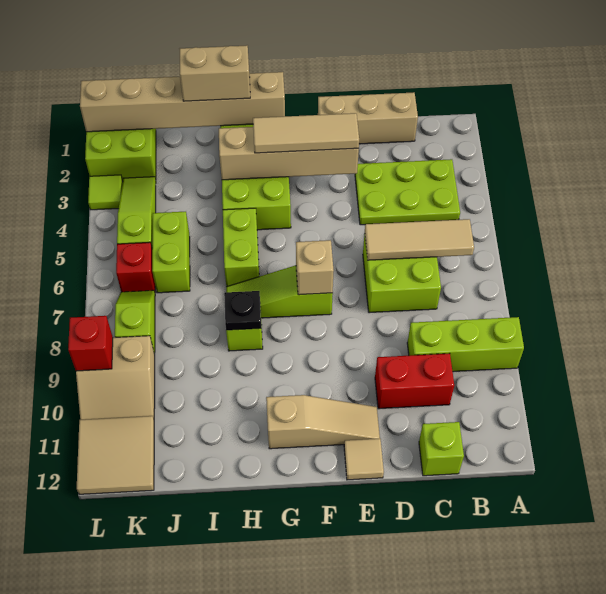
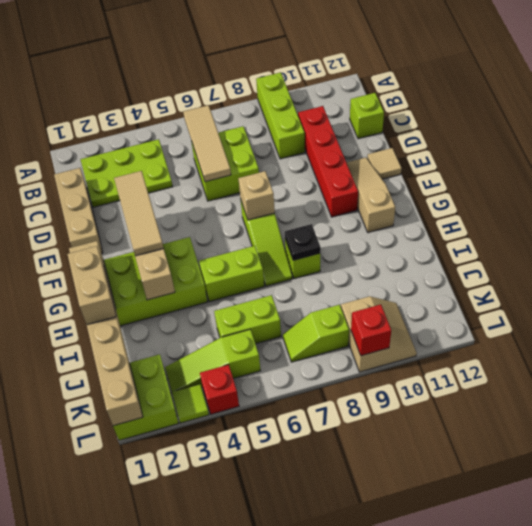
lime plate B3:D4 level 1 -> lime plate B2:C4 level 1
red brick C10:D10 level 1 -> red brick C10:F10 level 1
red brick K6 level 1 -> red brick L4 level 1
tan tile K11:L12 level 1 -> none

